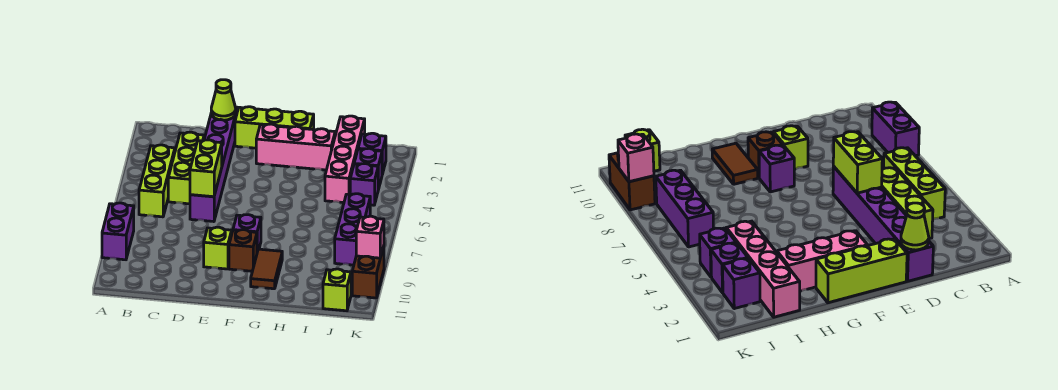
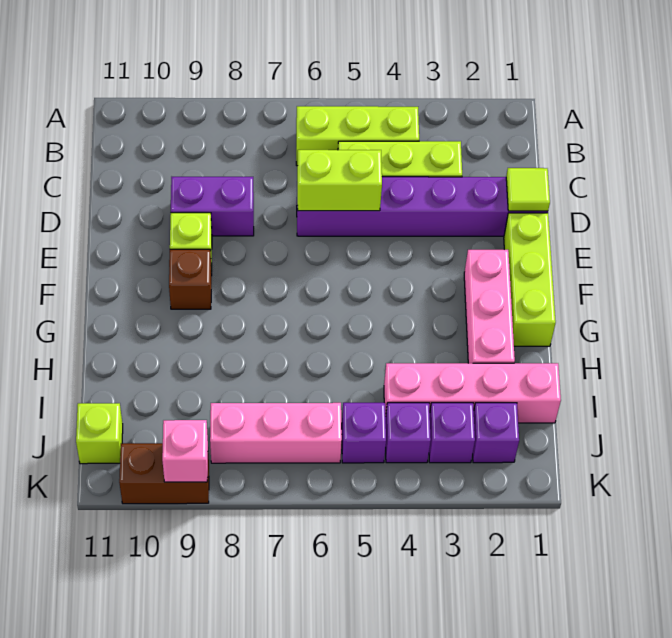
purple brick A8:A9 level 1 -> purple brick D8:D9 level 1
lime cone D1 level 2 -> lime tile D1 level 2
purple brick F8 level 1 -> purple brick J5 level 1
brown tile G9:G10 level 1 -> none
purple brick J6:J8 level 1 -> pink brick J6:J8 level 1

